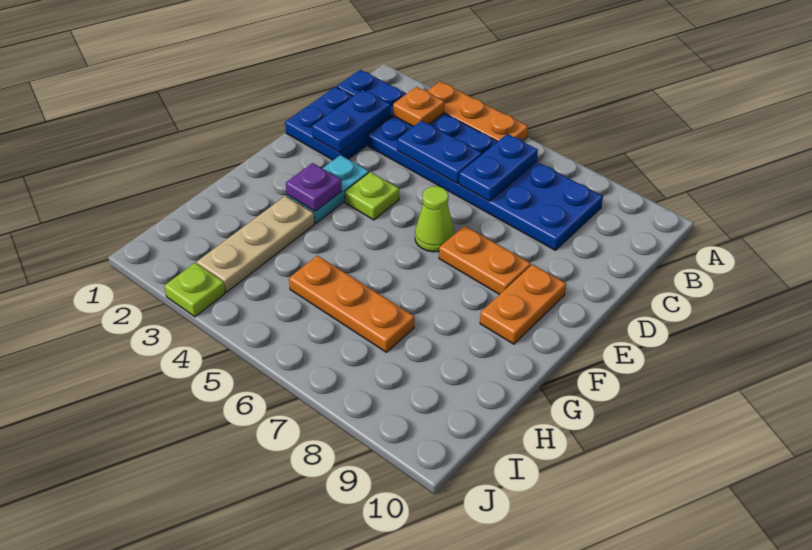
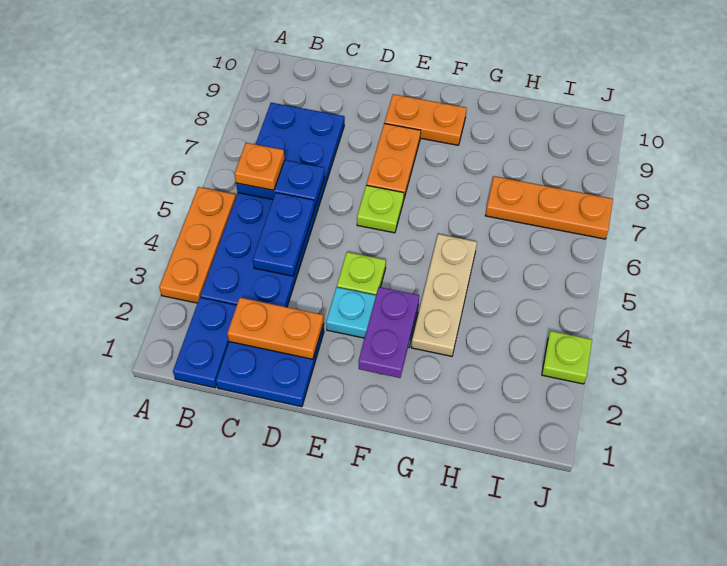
orange plate B3 level 2 -> orange plate B6 level 3
blue plate C2:D2 level 2 -> orange plate C2:D2 level 2
lime cone E6 level 1 -> lime plate E6 level 1
purple plate F3 level 2 -> purple plate F2:F3 level 2
tan plate G3:I3 level 1 -> tan plate G3:G5 level 1
orange plate H5:H7 level 1 -> orange plate H7:J7 level 1

